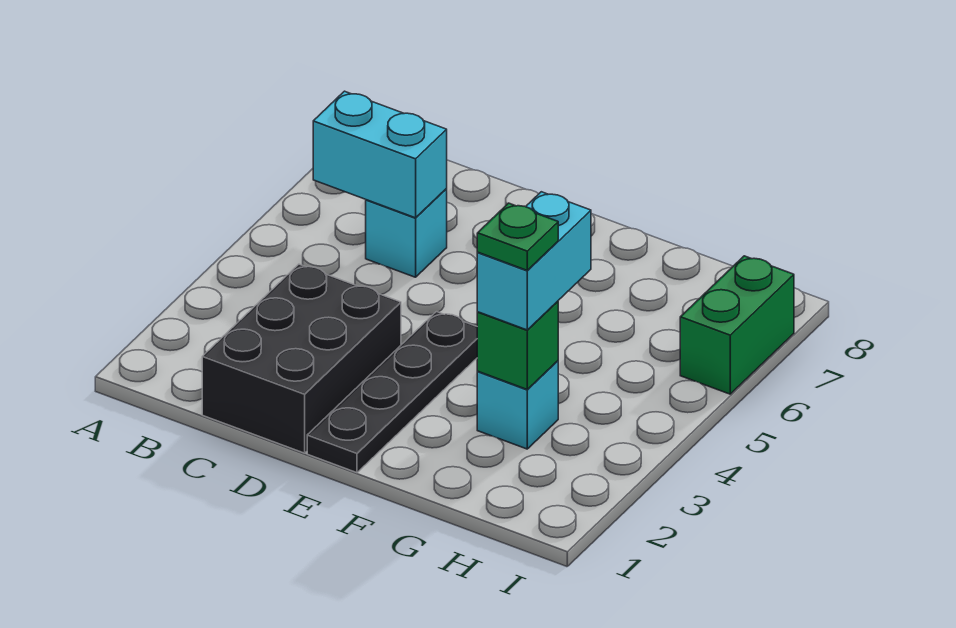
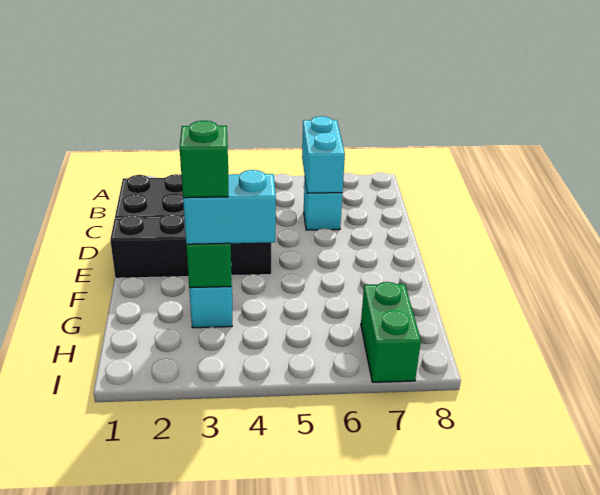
black plate E1:E4 level 1 -> black brick E1:E4 level 1
green plate G3 level 4 -> green brick G3 level 4
green brick I6:I7 level 1 -> green brick H7:I7 level 1

